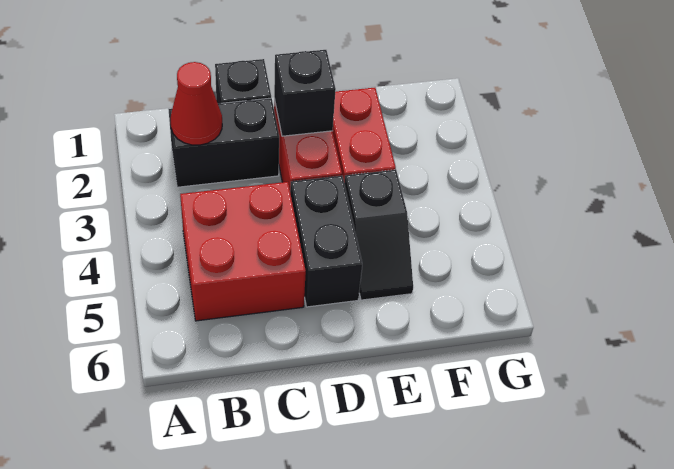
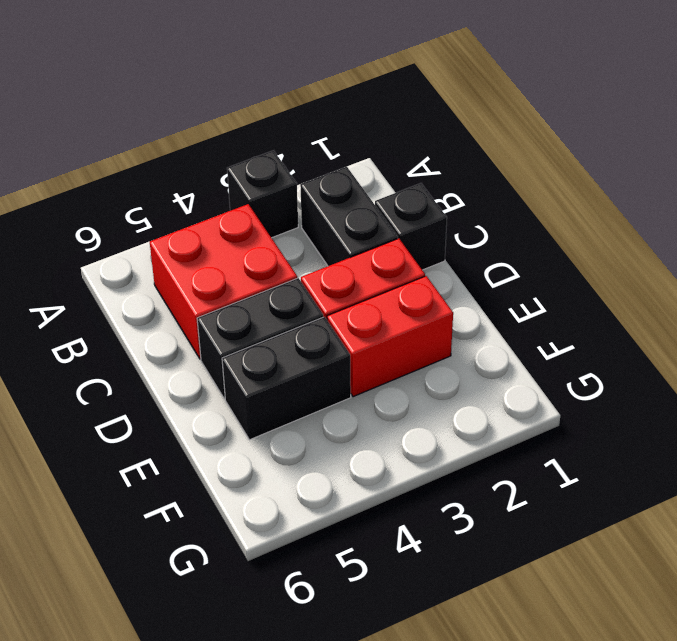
red cone B2 level 2 -> none
black brick D2 level 2 -> black brick A3 level 1
black slope E4:E5 level 1 top 4 -> black brick E4:E5 level 1

